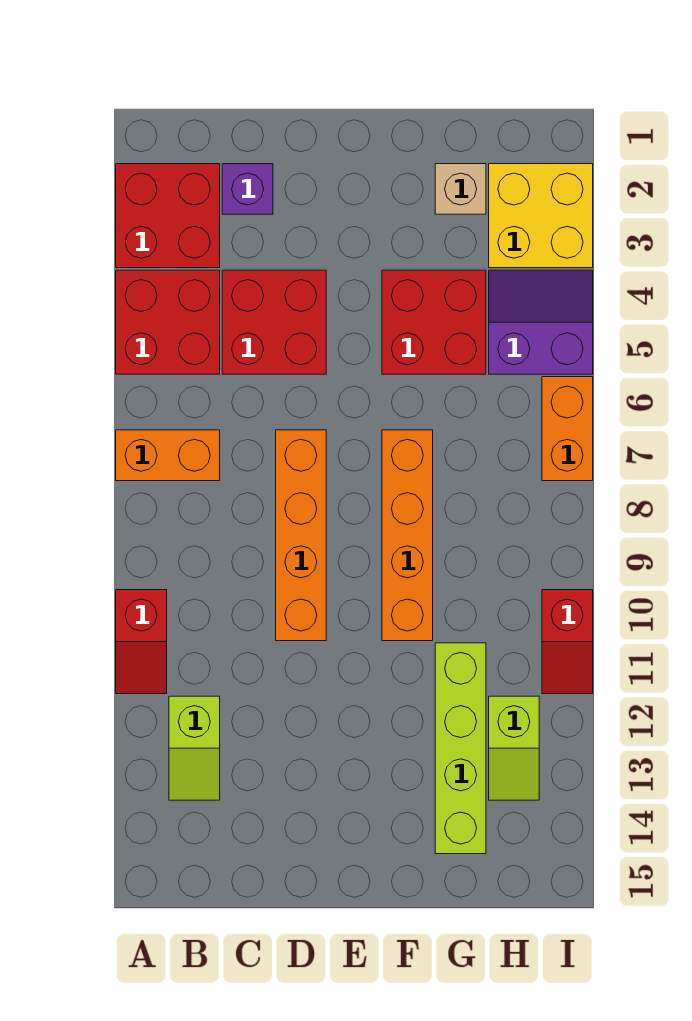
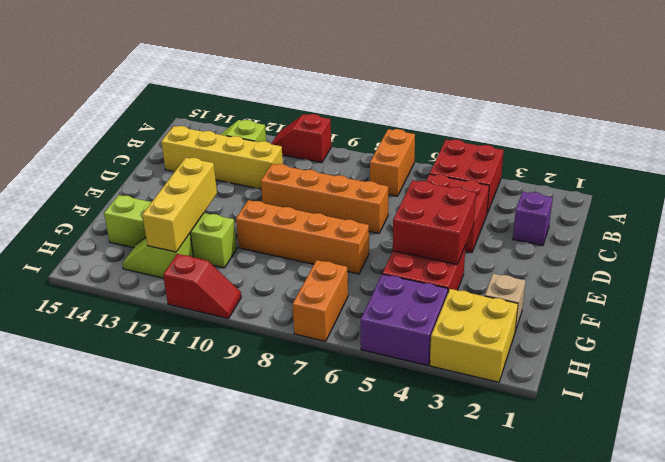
red brick A2:B3 level 1 -> red brick E4:F5 level 2
none -> yellow brick C11:C14 level 1
none -> yellow brick F12:H12 level 2
purple slope H4:I5 level 1 top 5 -> purple brick H4:I5 level 1
orange brick I6:I7 level 1 -> orange brick H7:I7 level 1
red slope I10:I11 level 1 top 10 -> red slope I10:I11 level 1 top 11

